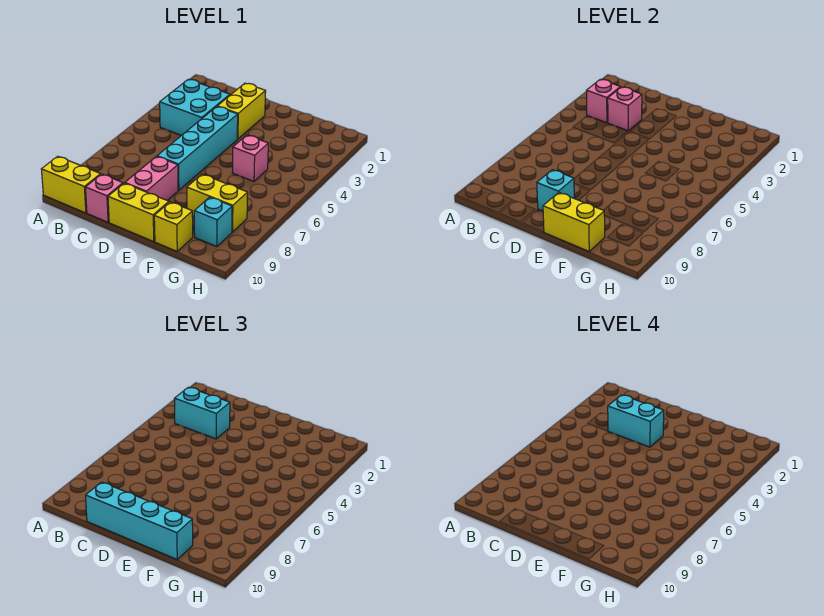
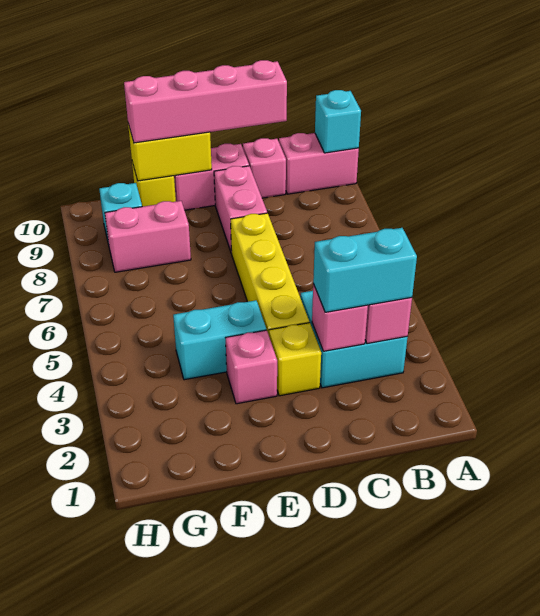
yellow brick A10:B10 level 1 -> pink brick A10:B10 level 1
cyan brick C3:D3 level 4 -> cyan brick E4:F4 level 1
cyan brick C10:F10 level 3 -> pink brick C10:F10 level 3
yellow brick D2:D3 level 1 -> yellow brick D3 level 1
cyan brick D4:D7 level 1 -> yellow brick D4:D7 level 1
cyan brick D9 level 2 -> cyan brick A10 level 2
yellow brick D10:E10 level 1 -> pink brick D10:E10 level 1
pink brick F5 level 1 -> pink brick E3 level 1
yellow brick F8:G8 level 1 -> pink brick F8:G8 level 1

